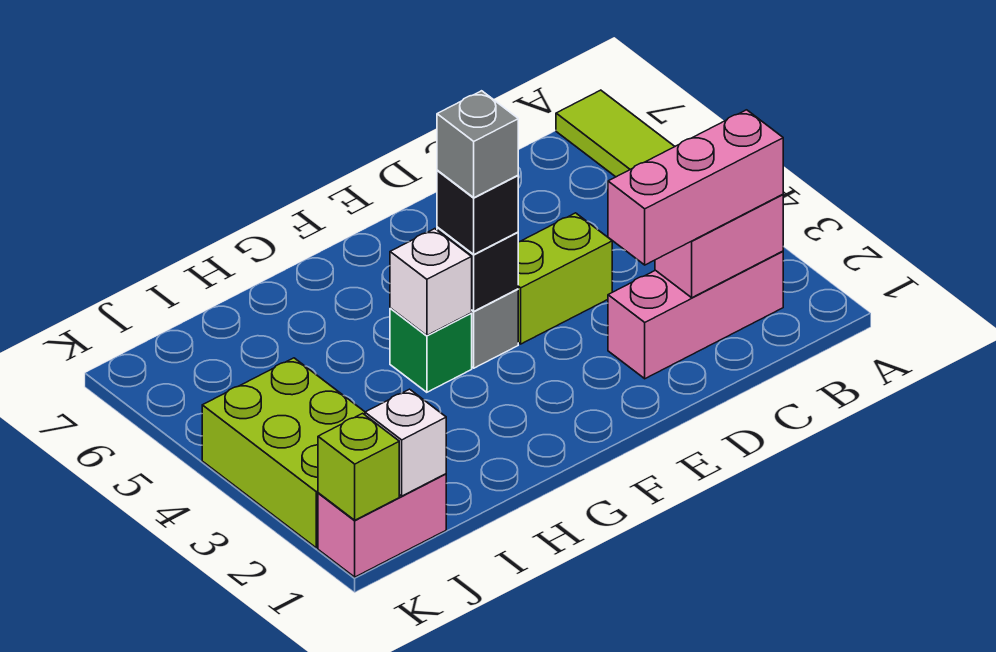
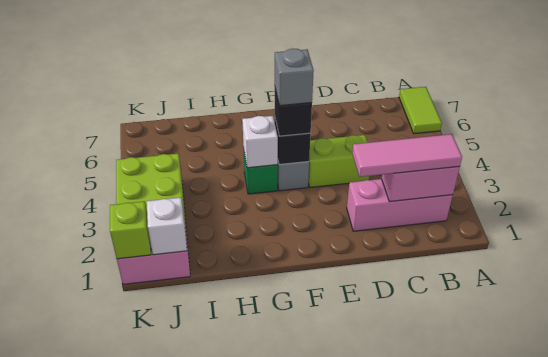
pink brick B2:D2 level 3 -> pink tile B2:D2 level 3

